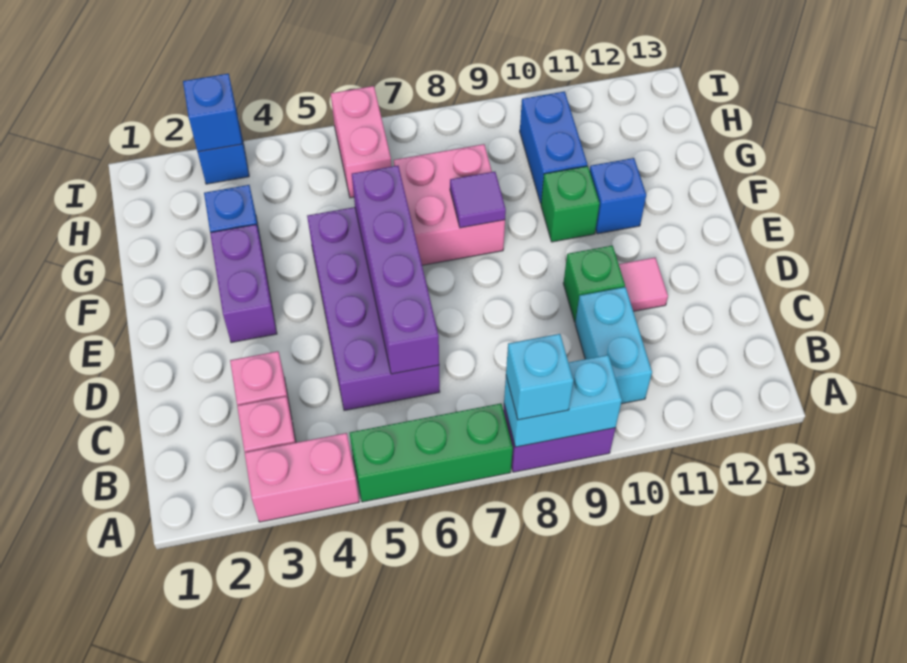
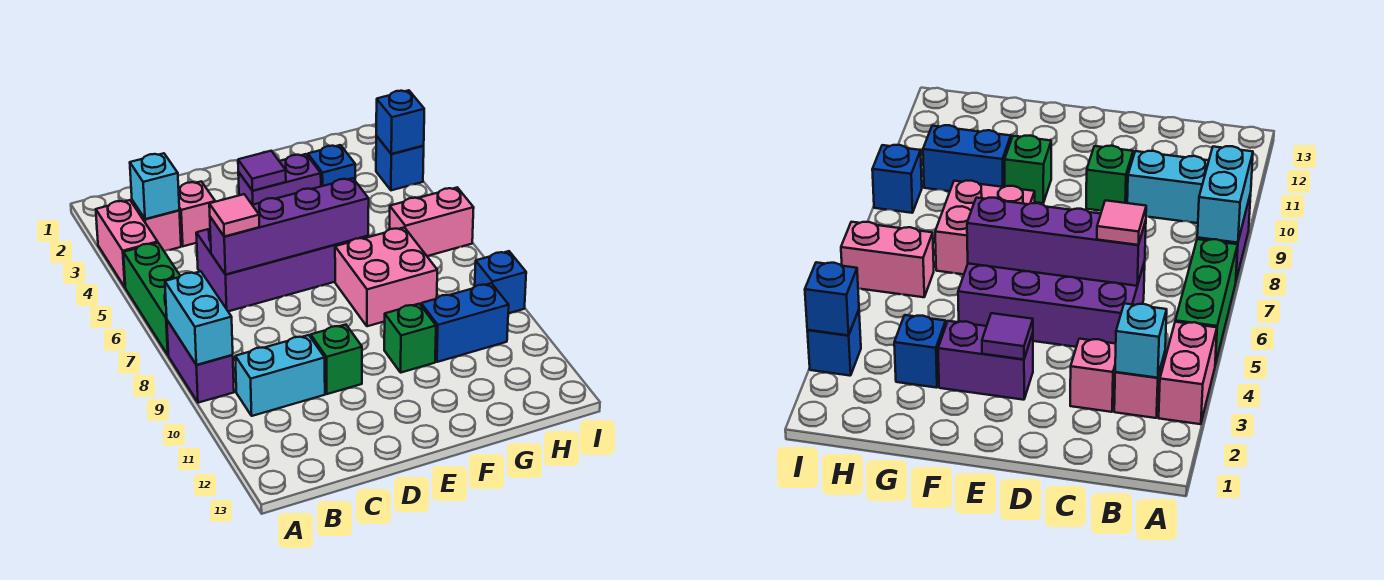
cyan brick A8 level 3 -> cyan brick B3 level 2
pink tile D11 level 1 -> pink tile C6 level 3
purple tile F8 level 2 -> purple tile E3 level 2
blue brick F11 level 1 -> blue brick I9 level 1

